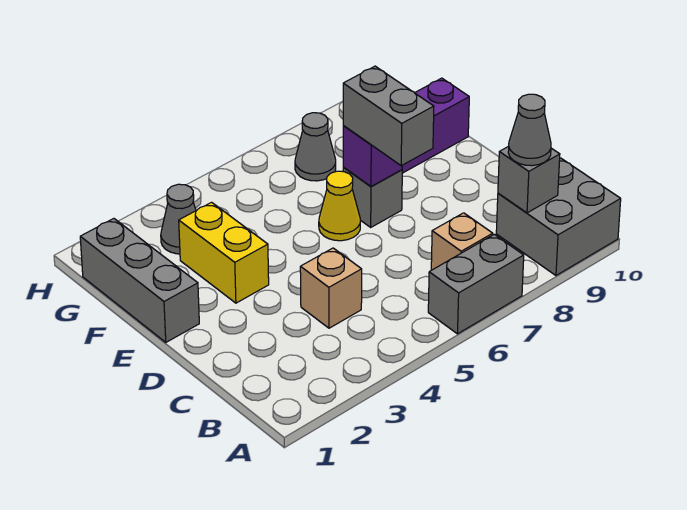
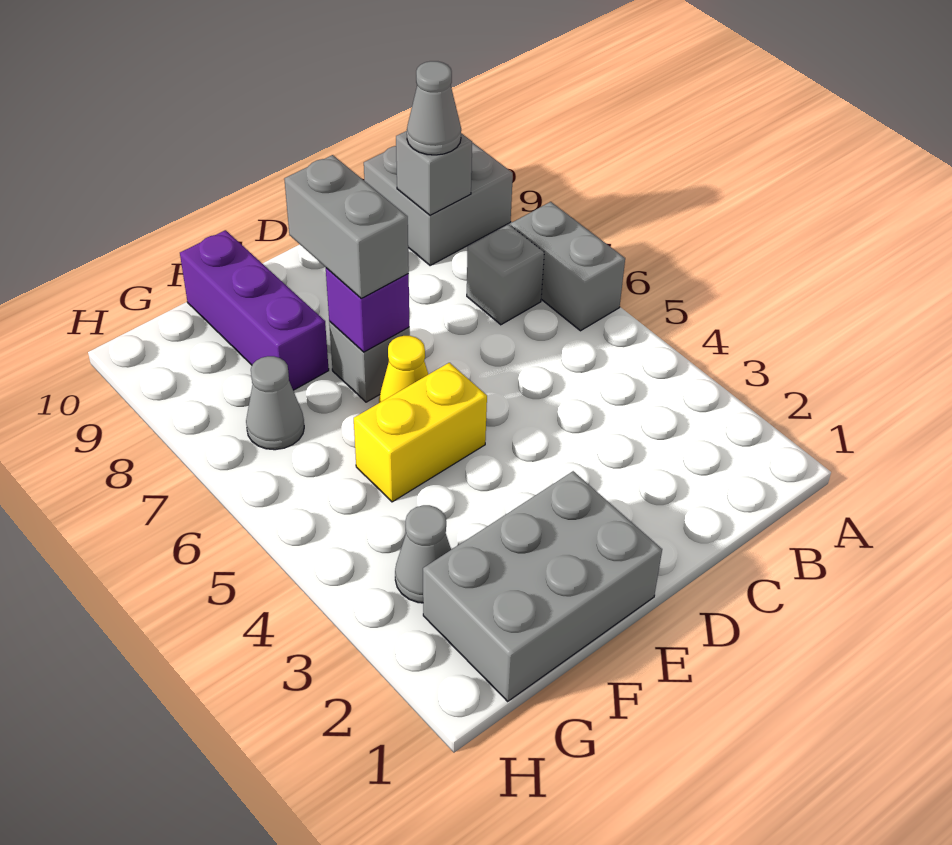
tan brick B7 level 1 -> grey brick B7 level 1
tan brick C4 level 1 -> none
grey brick D7:E7 level 3 -> grey brick E7:E8 level 3
grey brick E1:G1 level 1 -> grey brick E1:G2 level 1
yellow brick E3:F3 level 1 -> yellow brick E5:F5 level 1

